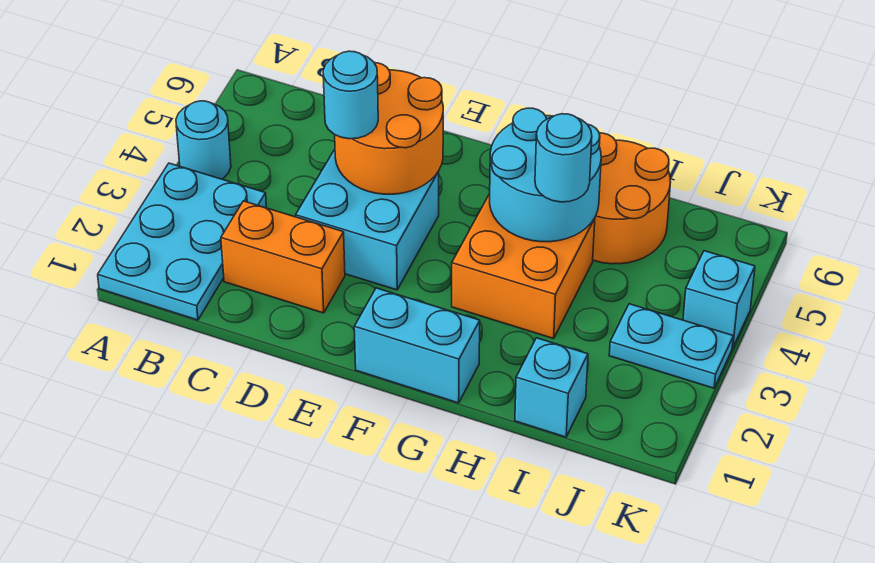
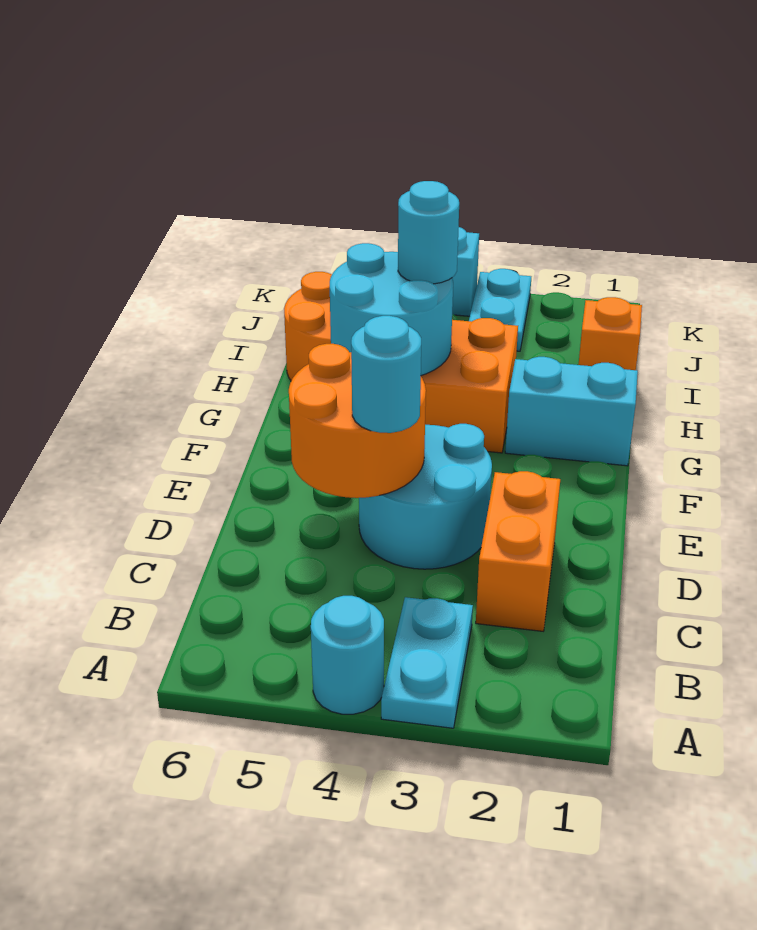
cyan plate A1:B3 level 1 -> cyan plate A3:B3 level 1
cyan brick D3:E4 level 1 -> cyan round brick D3:E4 level 1
cyan brick F1:G1 level 1 -> cyan brick G1:G2 level 1
cyan brick I1 level 1 -> orange brick I1 level 1

